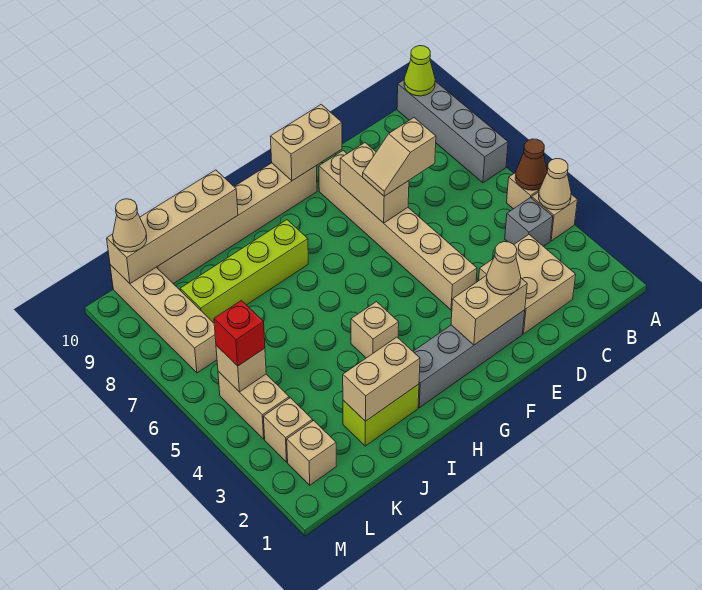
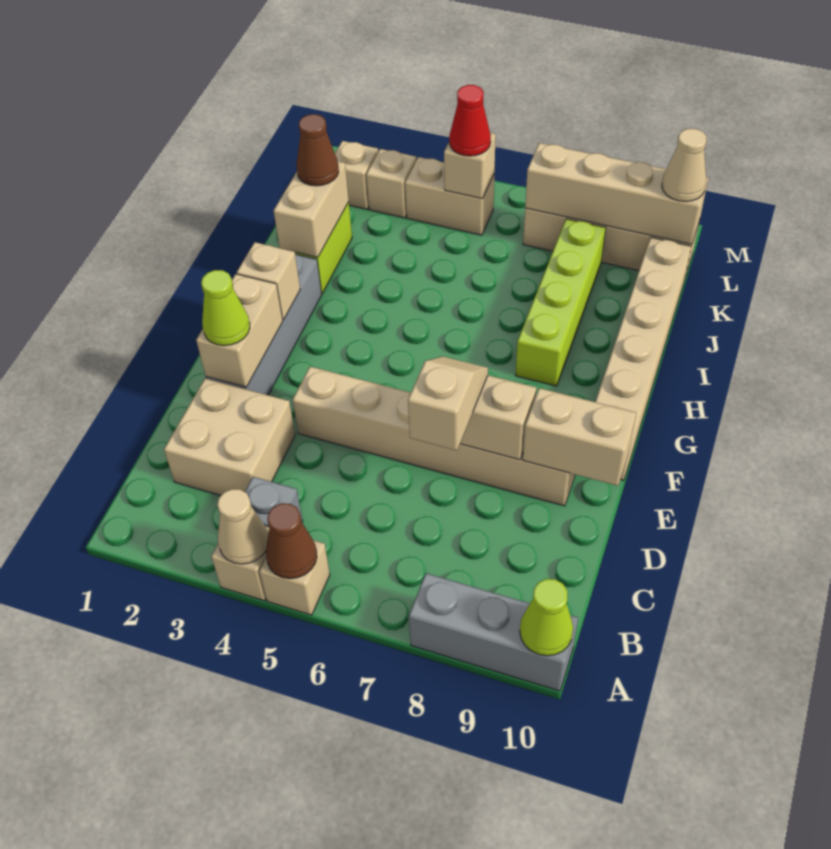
grey brick A7:A10 level 1 -> grey brick A8:A10 level 1
tan cone E2 level 3 -> lime cone E2 level 3
tan brick E10:F10 level 2 -> tan brick E9:E10 level 2
tan brick H4 level 1 -> tan brick G2 level 2
tan brick I10:L10 level 2 -> tan brick L7:L10 level 2
none -> brown cone J2 level 3
red brick L5 level 3 -> red cone L5 level 3

